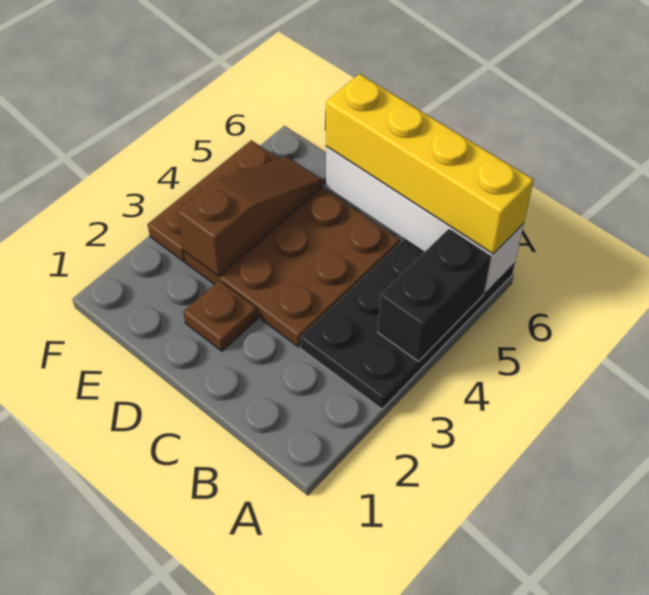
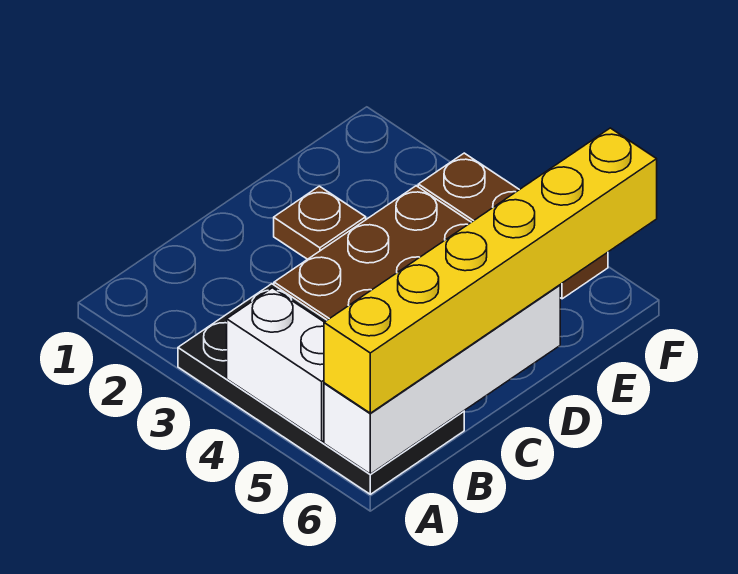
black brick A4:A5 level 2 -> white brick A4:A5 level 2
yellow brick A6:D6 level 3 -> yellow brick A6:F6 level 3
brown slope E3:E5 level 2 top 3 -> none

